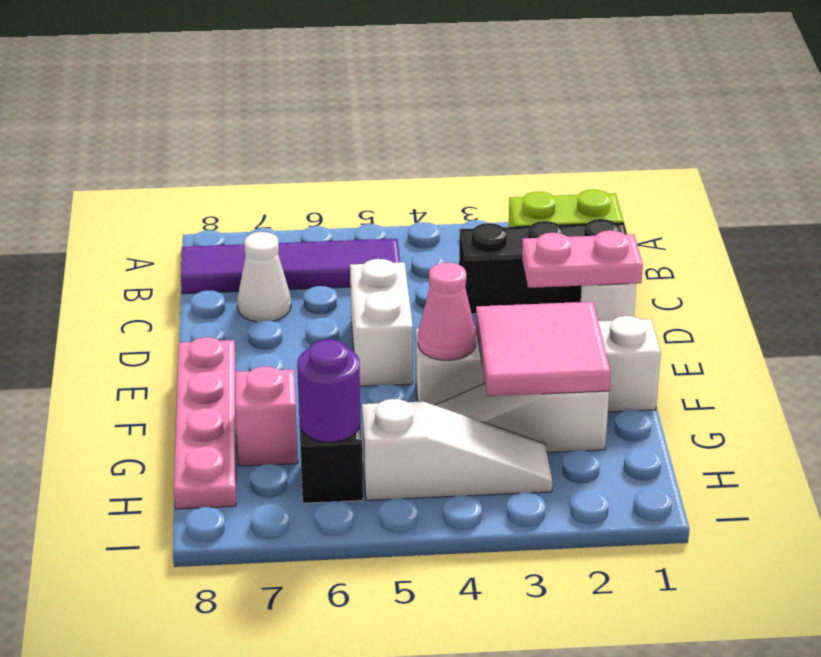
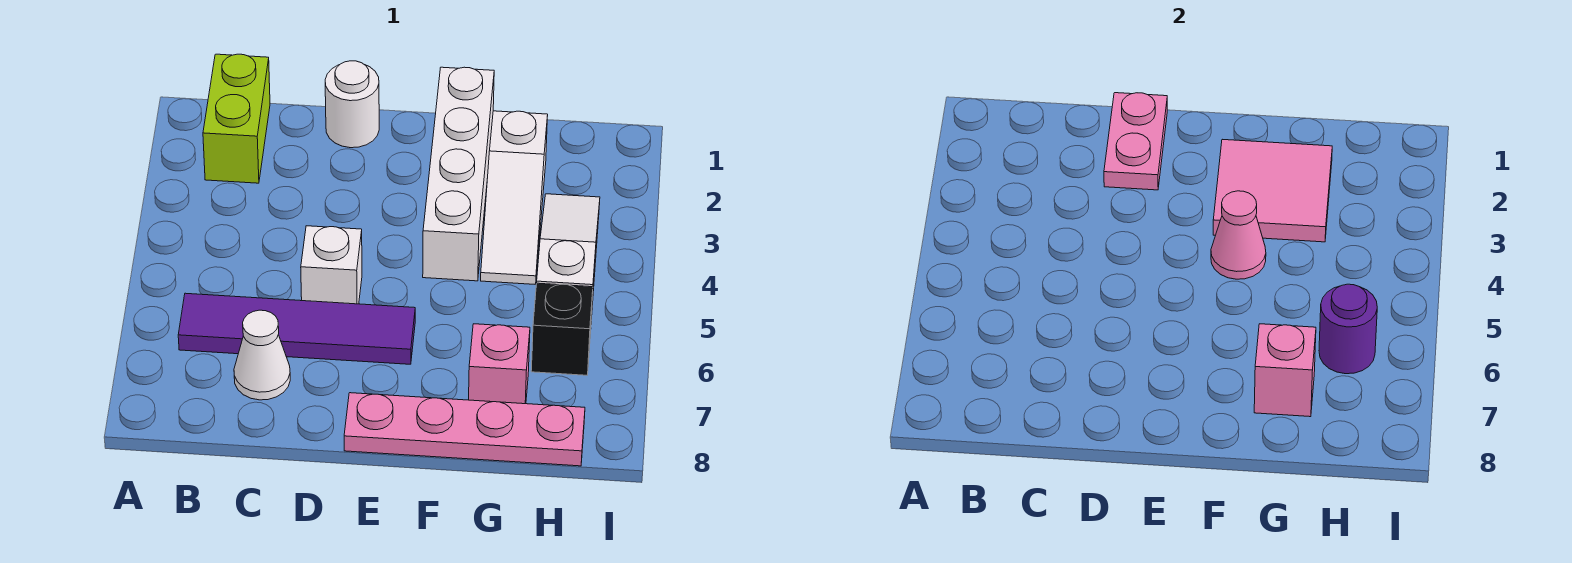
purple tile B5:B8 level 1 -> purple tile B6:E6 level 1
black brick C1:C3 level 1 -> none
white brick D5:E5 level 1 -> white brick D5 level 1
none -> pink brick G7 level 2

